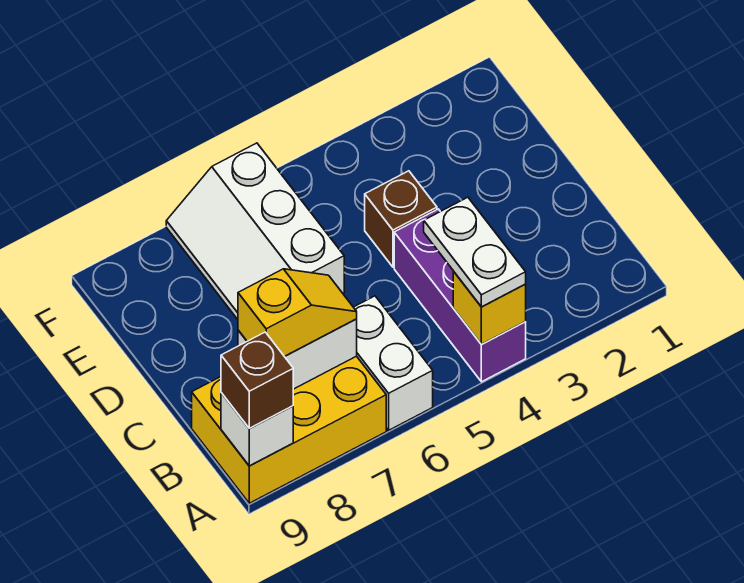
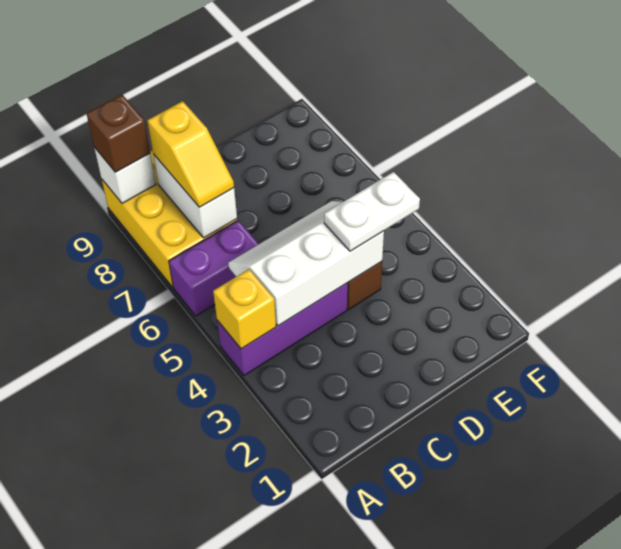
white plate A4:B4 level 3 -> white plate D4:E4 level 3
white brick A6:B6 level 1 -> purple brick A6:B6 level 1
white slope D6:F7 level 1 top 6 -> white slope B4:D5 level 2 top 4

